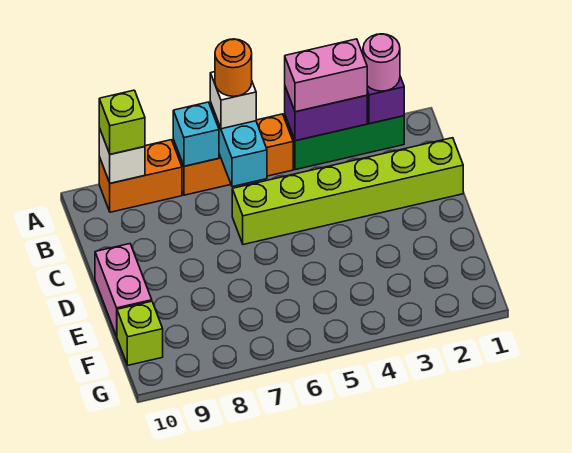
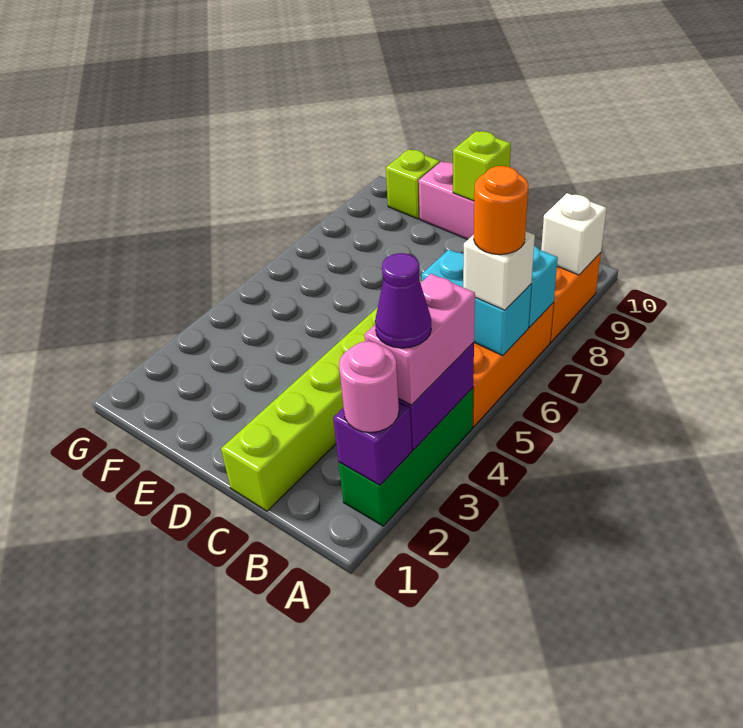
none -> purple cone A3 level 4
lime brick A9 level 3 -> lime brick D10 level 2

